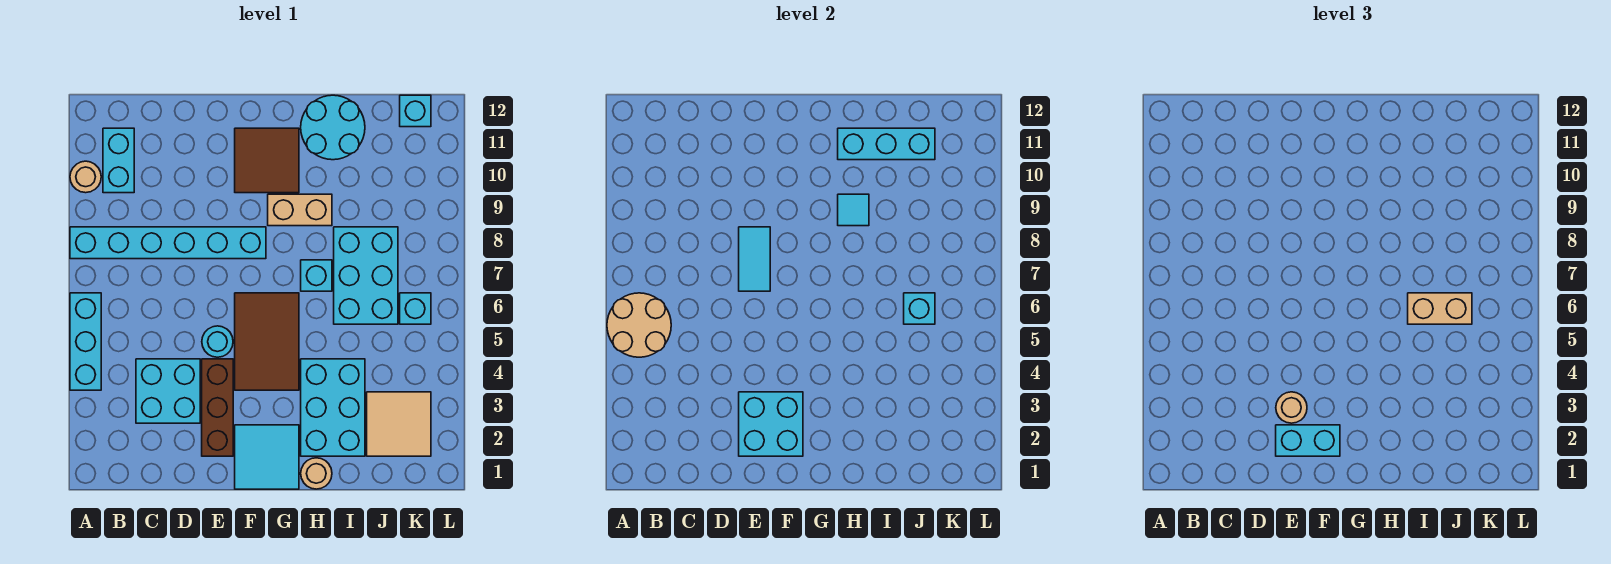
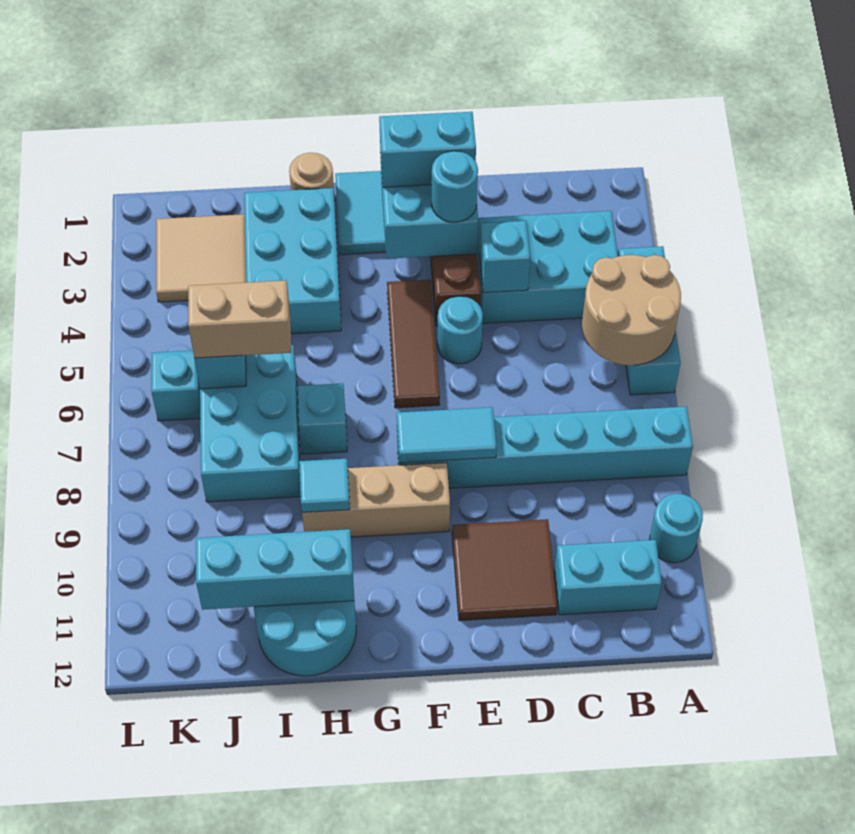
tan round brick A10 level 1 -> cyan round brick A10 level 1
cyan brick B10:B11 level 1 -> cyan brick B11:C11 level 1
cyan brick C3:D4 level 1 -> cyan brick B3:D4 level 1
tan round brick E3 level 3 -> cyan round brick E3 level 3
cyan tile E7:E8 level 2 -> cyan tile E8:F8 level 2
brown tile F4:G6 level 1 -> brown tile F4:F6 level 1
brown tile F10:G11 level 1 -> brown tile D10:E11 level 1
tan brick G9:H9 level 1 -> tan brick F9:H9 level 1
cyan brick K12 level 1 -> cyan brick D4 level 2

